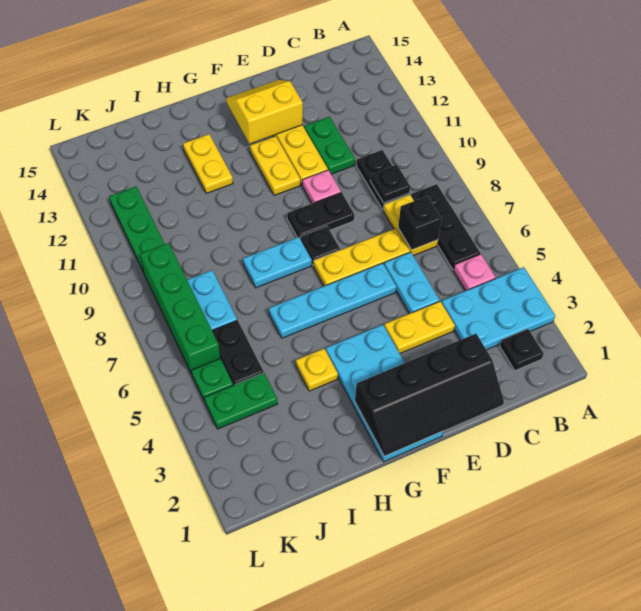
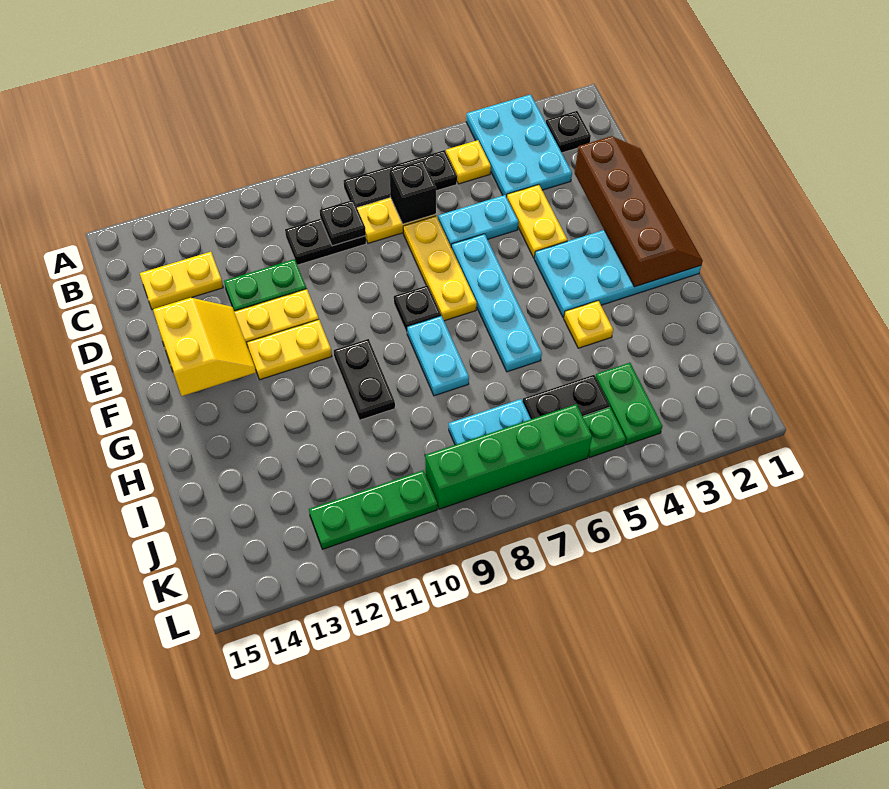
pink plate B5 level 1 -> yellow plate B5 level 1
black slope D1:G2 level 2 top 2 -> brown slope D1:G2 level 2 top 2
black plate E9:F9 level 1 -> black plate G10:H10 level 1
pink plate E10 level 1 -> none
yellow slope E13:F14 level 2 top 13 -> yellow slope E13:F14 level 2 top 14
yellow plate H12:H13 level 1 -> yellow plate C13:C14 level 1

